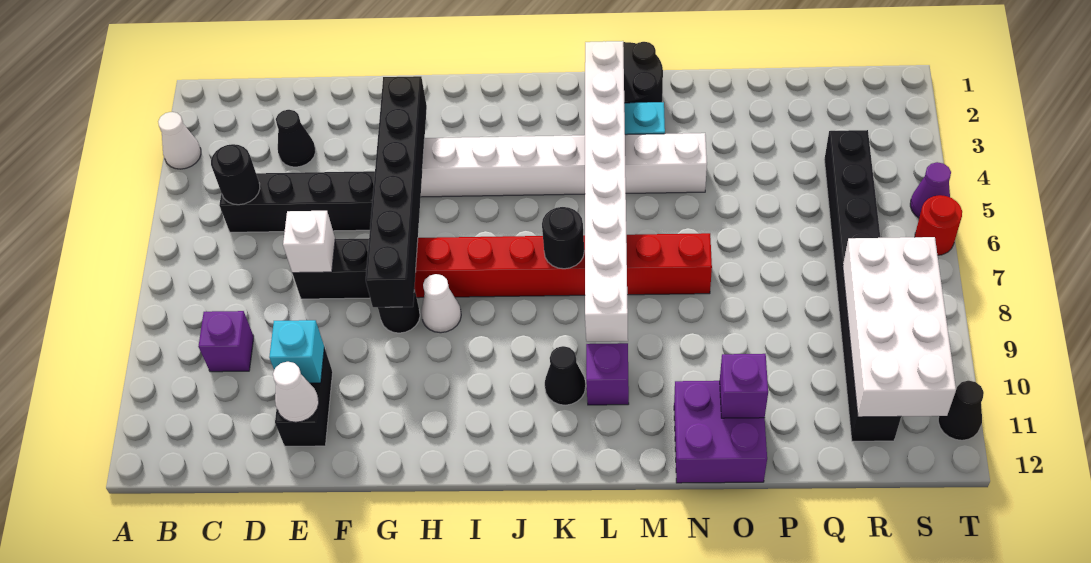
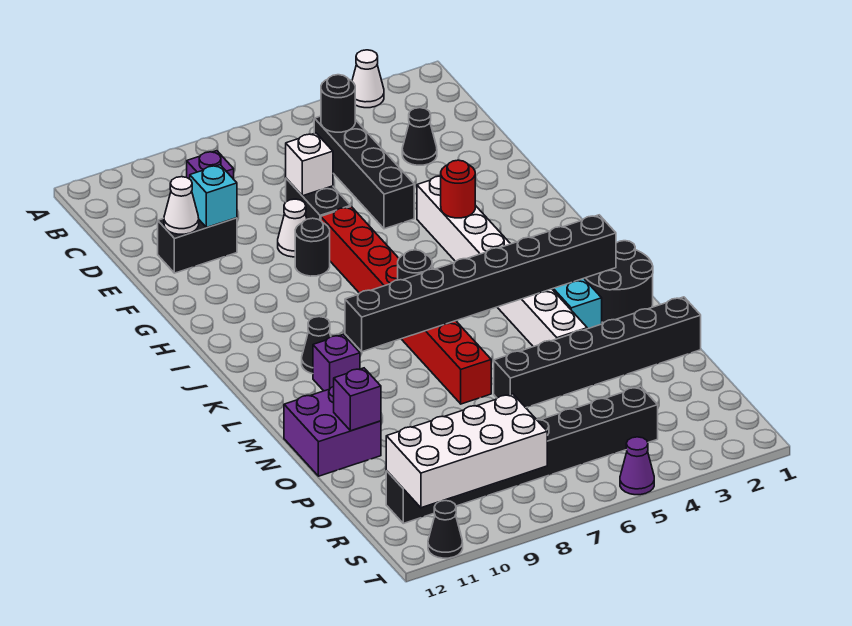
black brick G3:G8 level 2 -> black brick O1:O6 level 1
white cone H8 level 1 -> white cone F8 level 1
white brick L2:L9 level 2 -> black brick L2:L9 level 2
red round brick T6 level 1 -> red round brick H4 level 2

